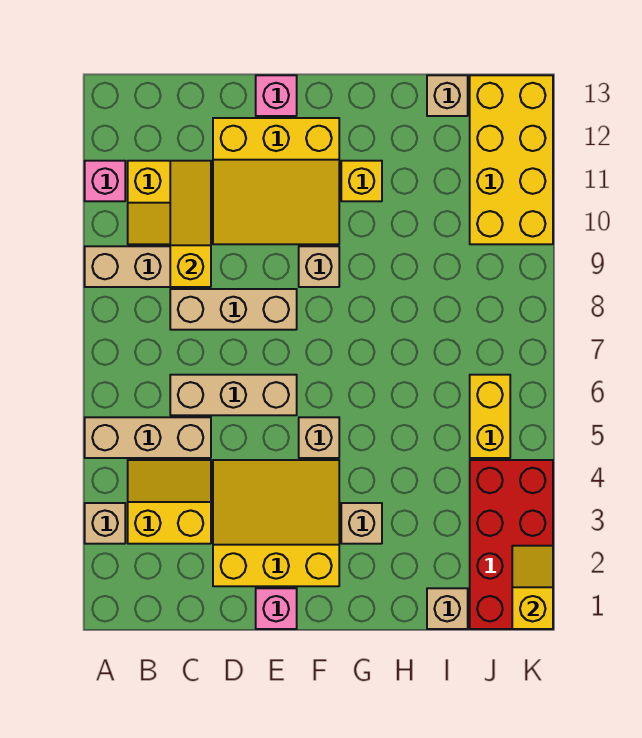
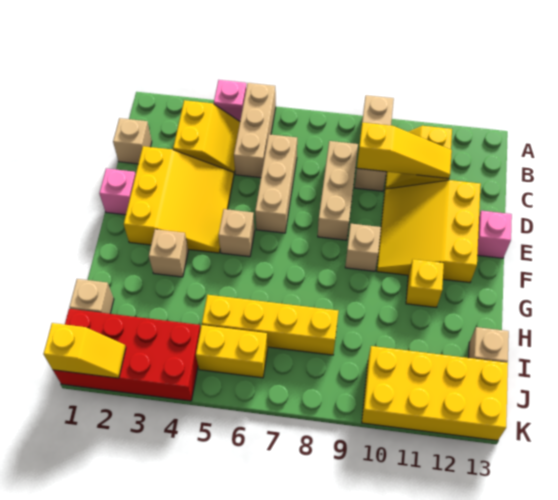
tan brick A3 level 1 -> tan brick C1 level 1
pink brick A11 level 1 -> pink brick A4 level 1
none -> yellow brick I5:I8 level 1

